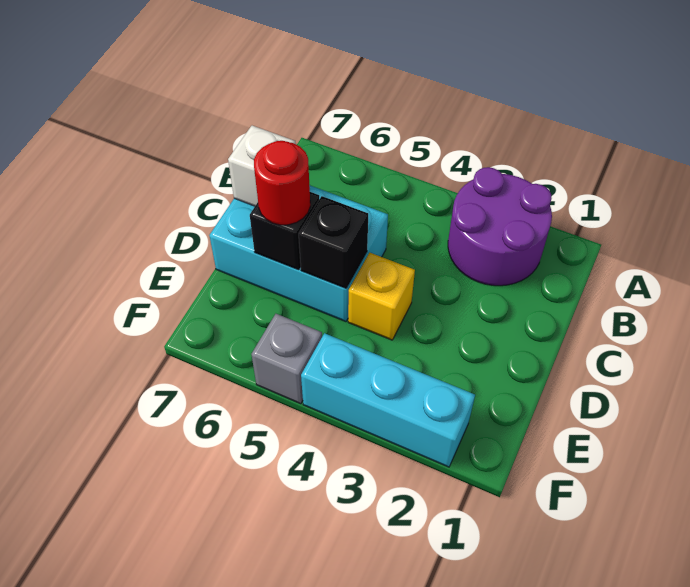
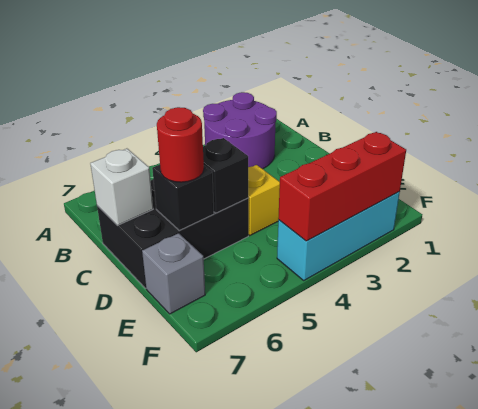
cyan brick C5:D7 level 1 -> black brick C5:D7 level 1
none -> red brick F2:F4 level 2
grey brick F5 level 1 -> grey brick E7 level 1

